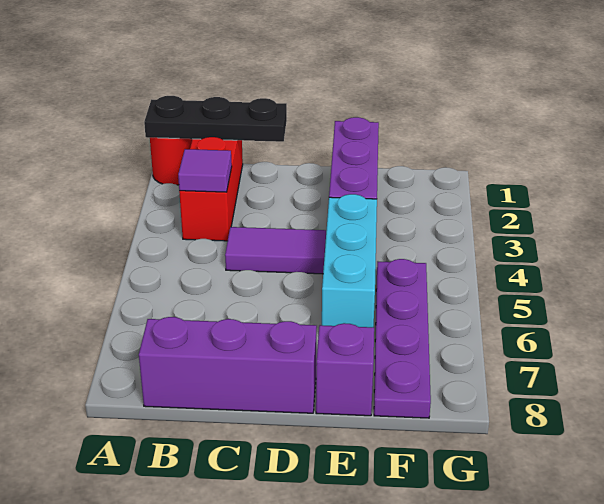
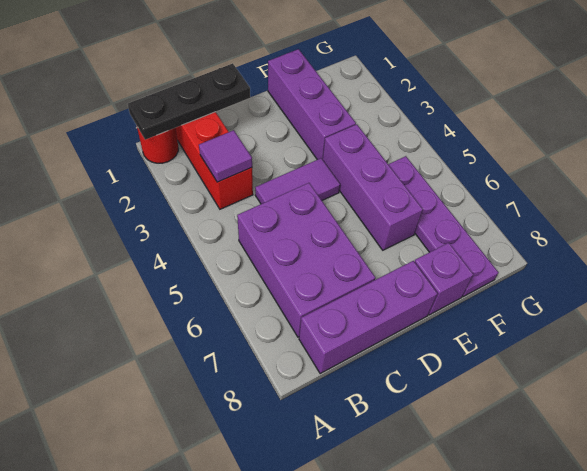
none -> purple brick B5:C7 level 1
cyan brick E4:E6 level 1 -> purple brick E4:E6 level 1

